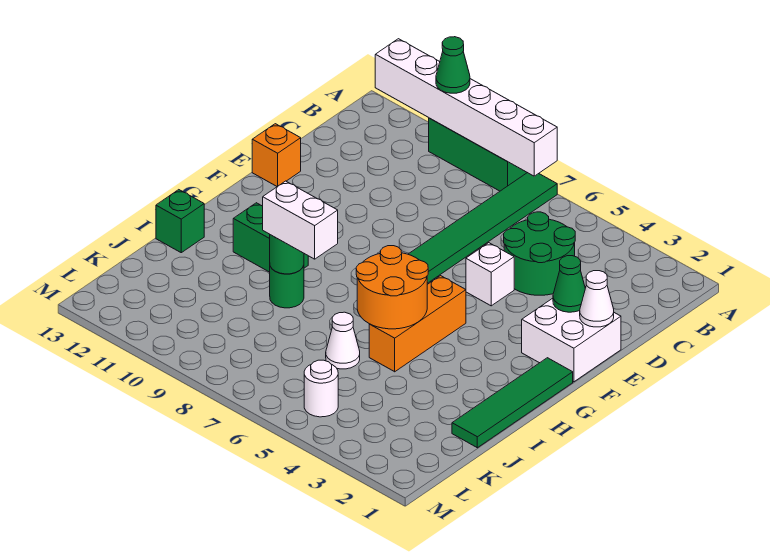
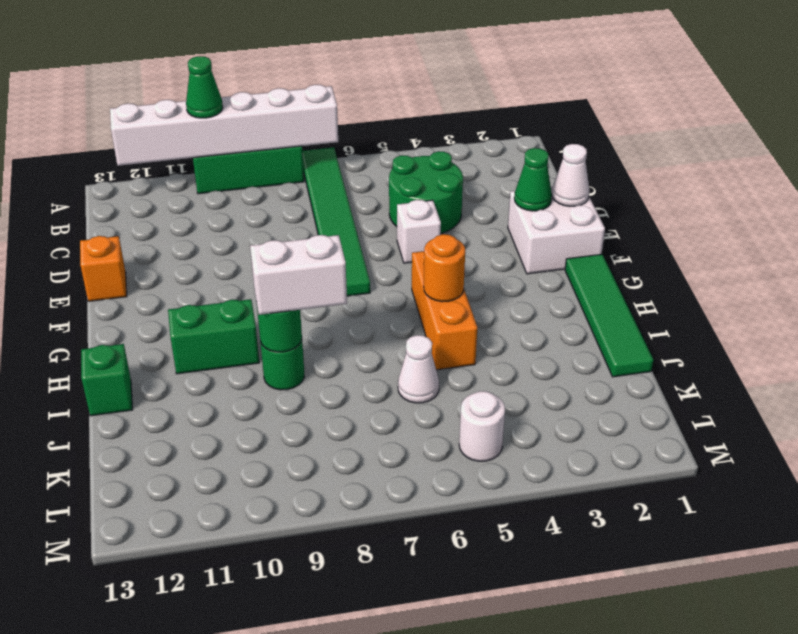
orange round brick H5:I6 level 2 -> orange round brick H5 level 2

